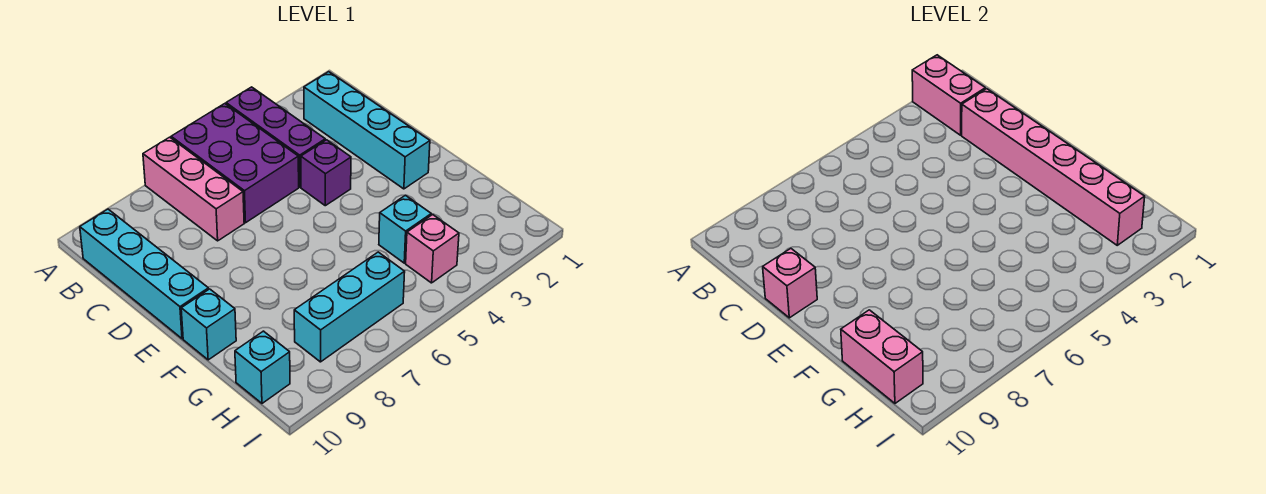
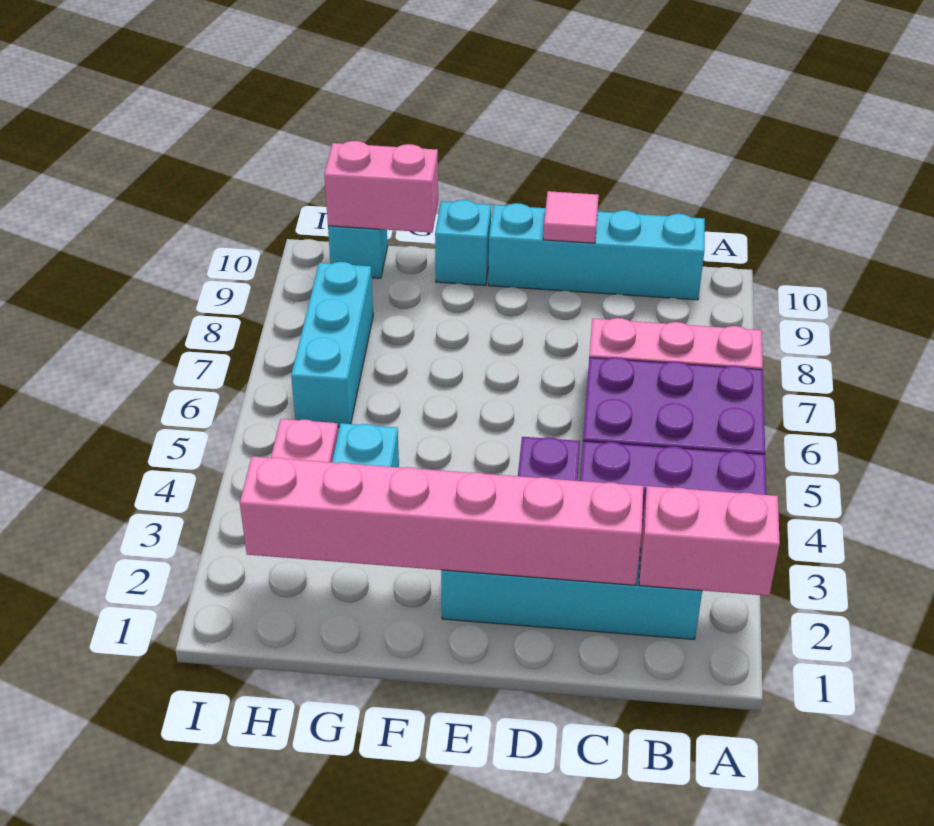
pink brick D10 level 2 -> pink tile D10 level 2

